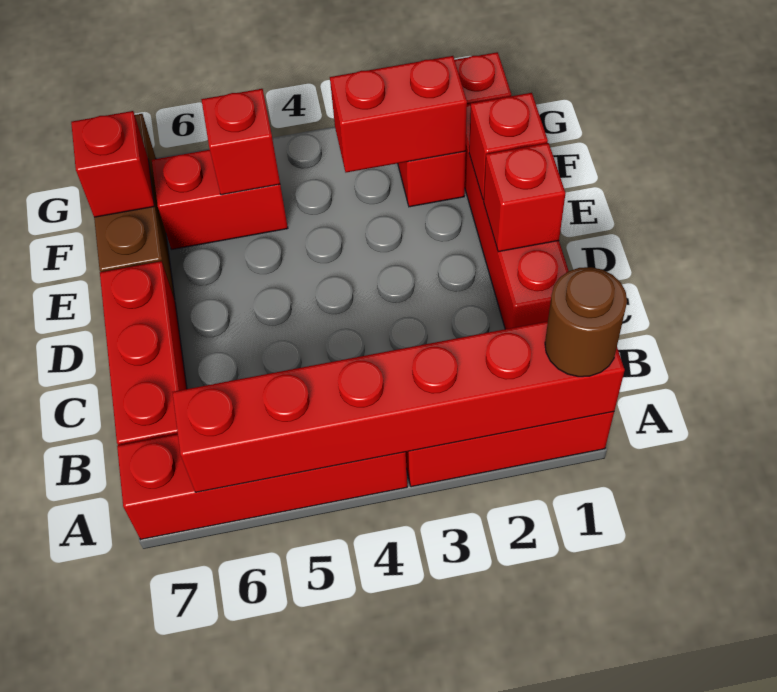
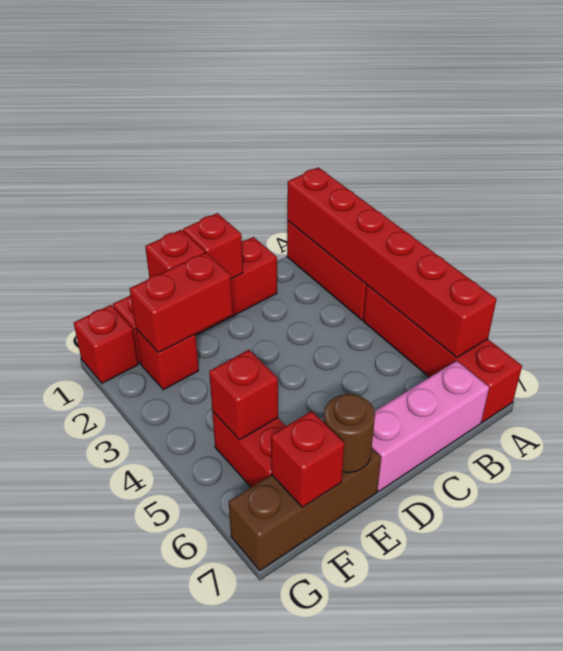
brown round brick A1 level 3 -> brown round brick E7 level 2
red brick B7:D7 level 1 -> pink brick B7:D7 level 1
red brick F2:F3 level 2 -> red brick E2:F2 level 2

